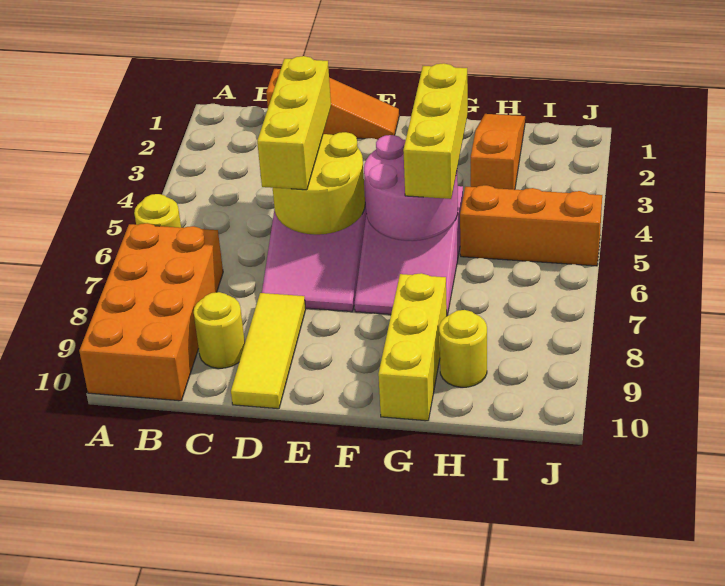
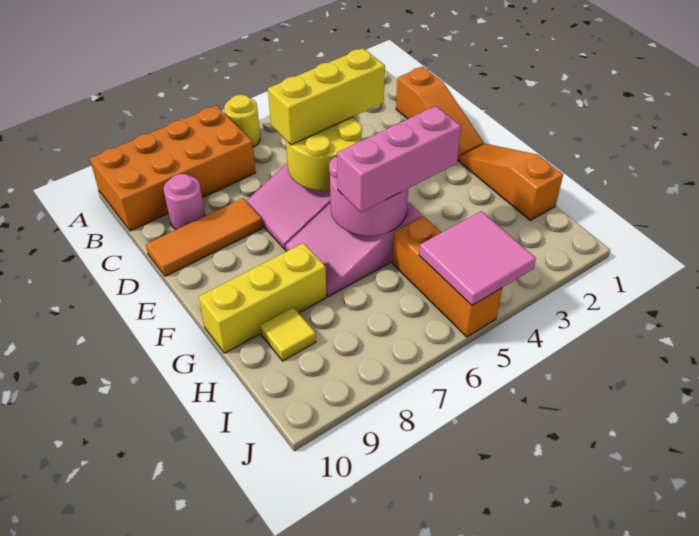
yellow round brick C9 level 1 -> pink round brick C9 level 1
yellow tile D8:D10 level 1 -> orange tile D8:D10 level 1
yellow brick G4:G6 level 3 -> pink brick G4:G6 level 3
orange slope H1:H3 level 1 top 3 -> orange slope F1:H1 level 1 top H
yellow round brick H9 level 1 -> yellow tile H9 level 1
none -> pink tile I4:J5 level 2

